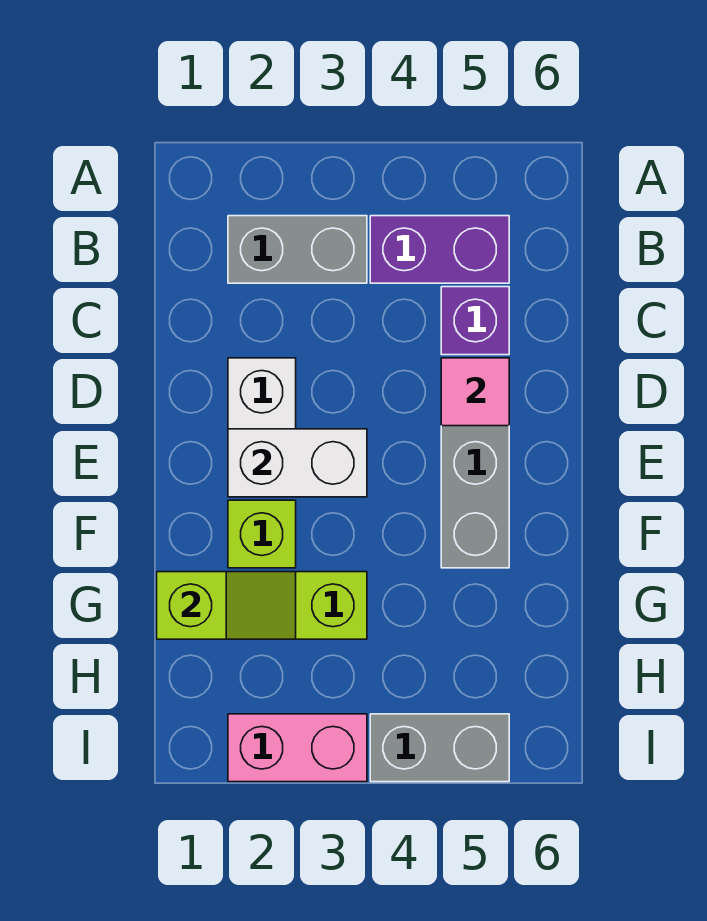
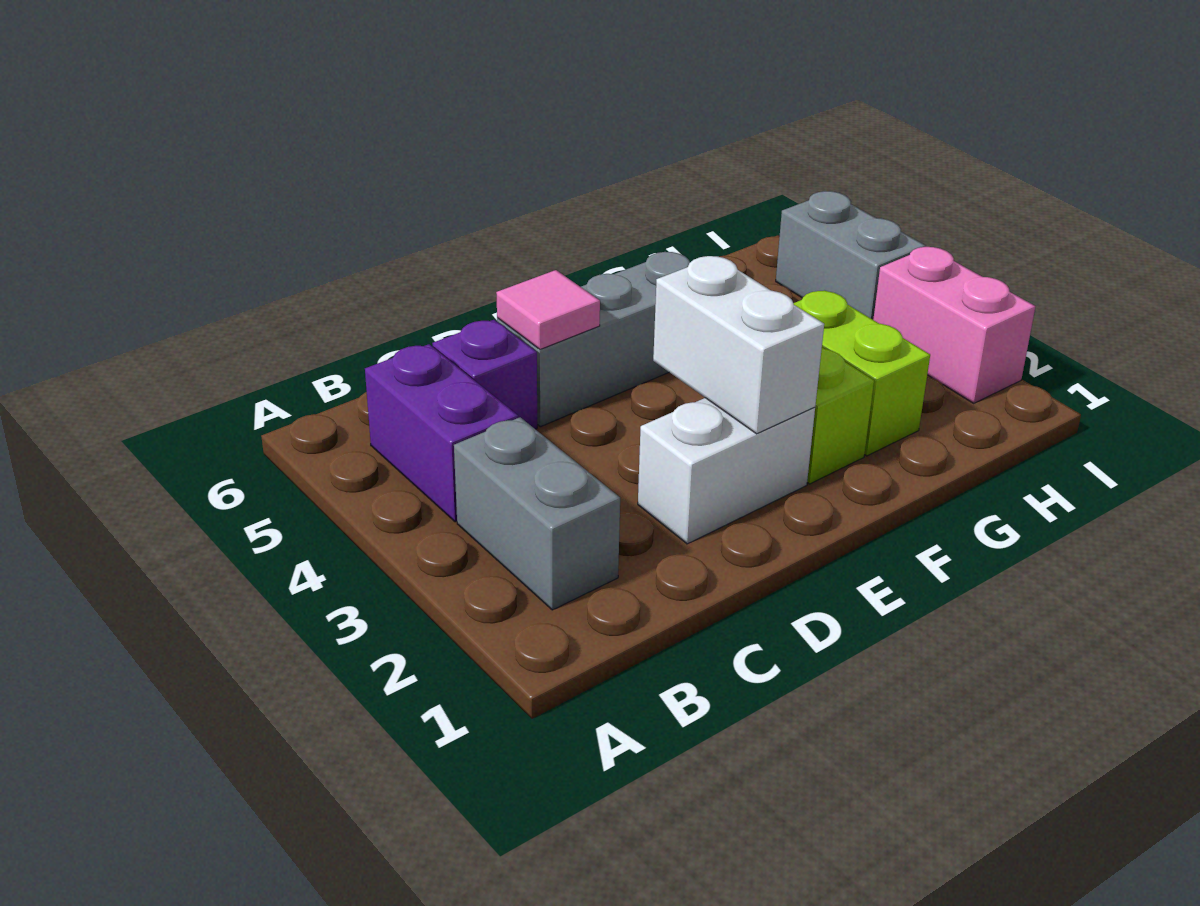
lime slope G1:G2 level 2 top 1 -> none

